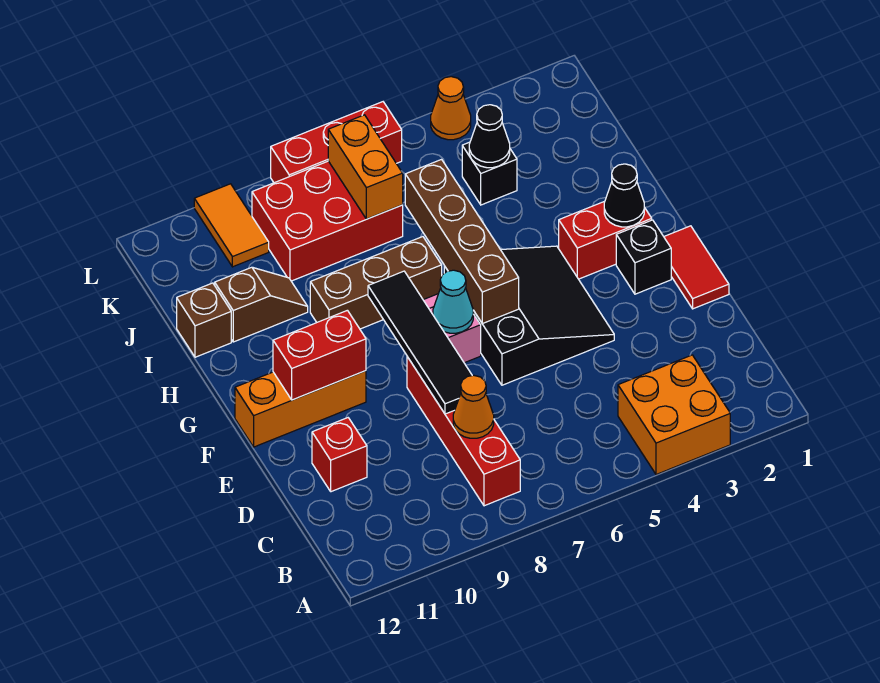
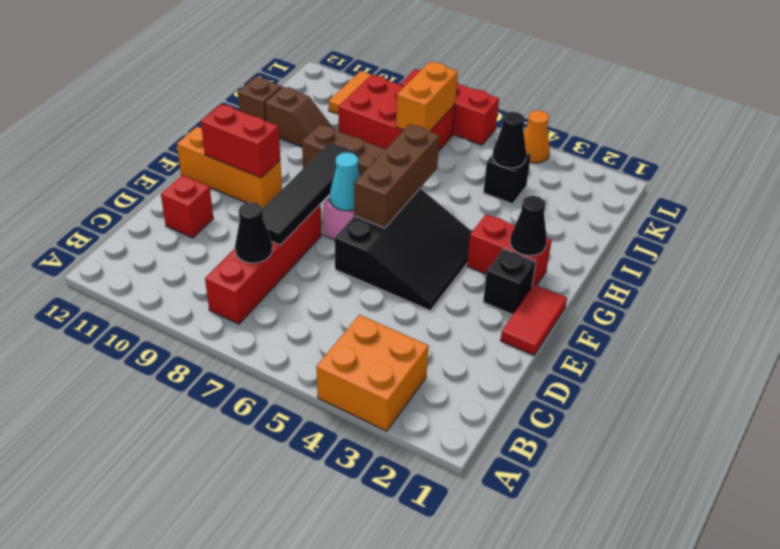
orange cone C8 level 2 -> black cone C8 level 2
brown brick F6:I6 level 2 -> brown brick F6:H6 level 2

